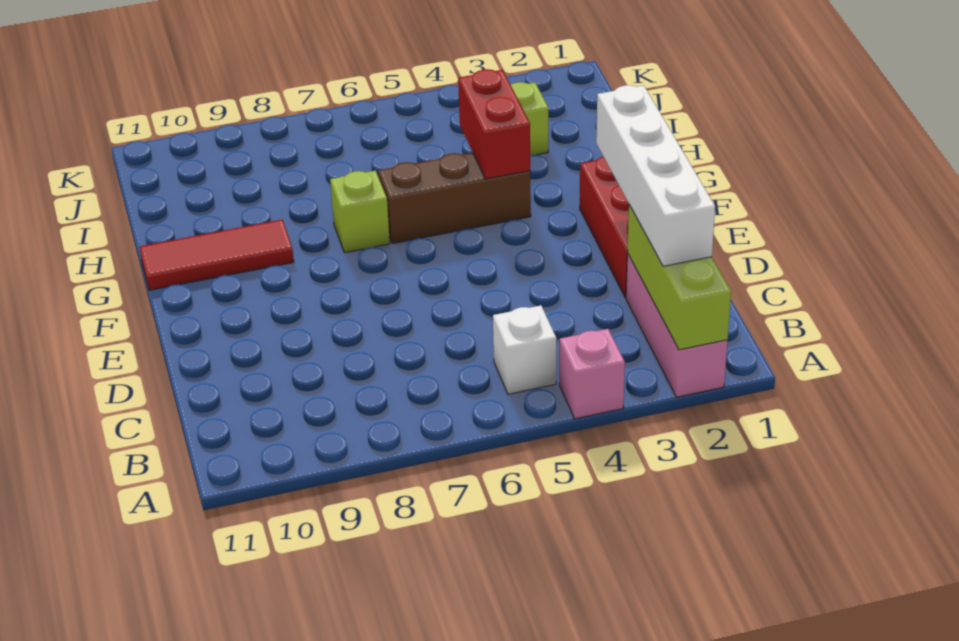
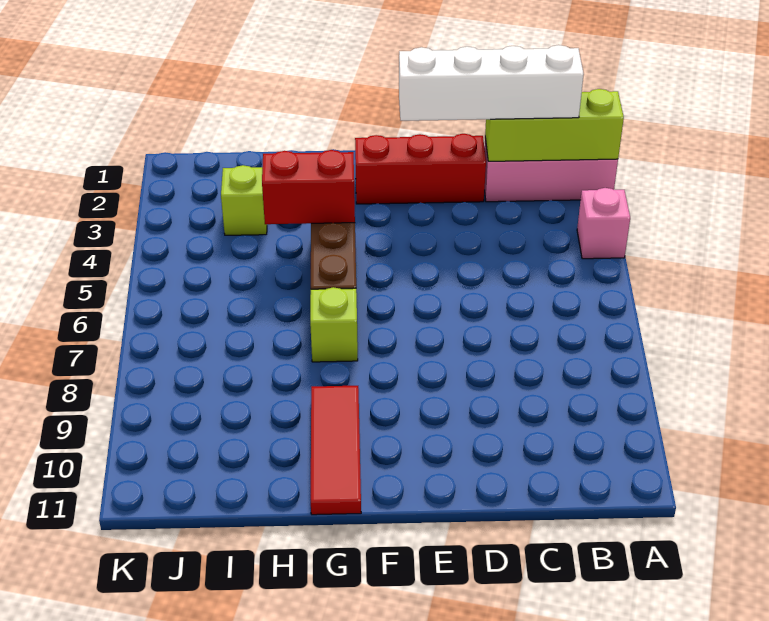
white brick B5 level 1 -> none

